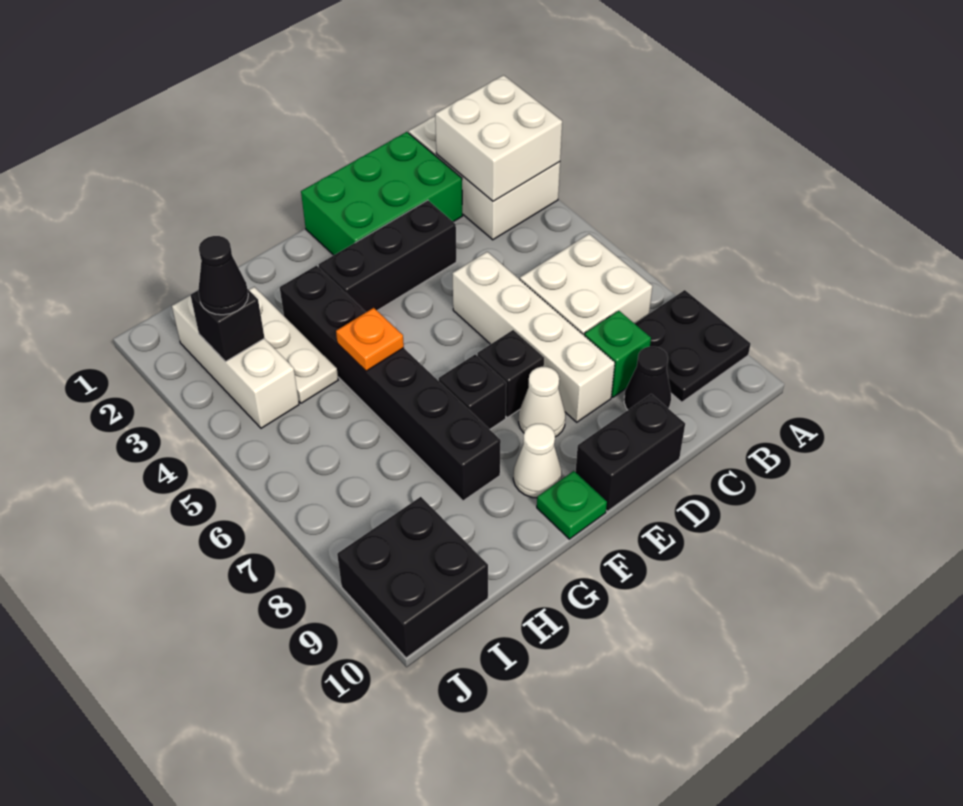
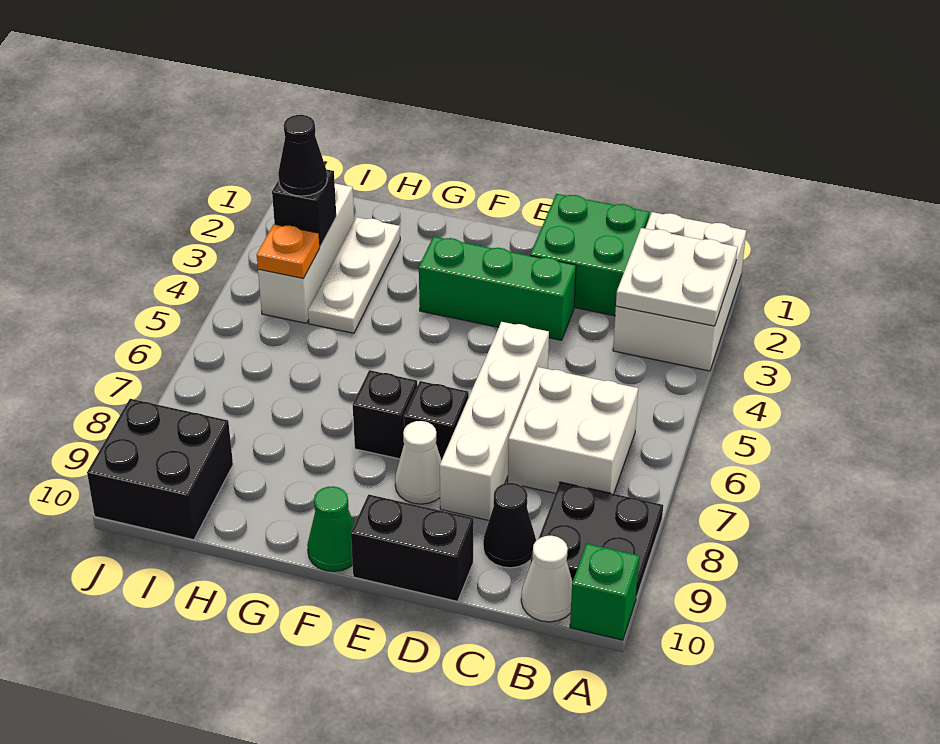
white brick A2:B3 level 2 -> white plate A2:B3 level 2
green brick C1:E2 level 1 -> green brick C1:D2 level 1
green brick C8 level 1 -> green brick A10 level 1
black brick D3:F3 level 1 -> green brick D3:F3 level 1
white cone F9 level 1 -> white cone B10 level 1
green plate F10 level 1 -> green cone F10 level 1
black brick G3:G8 level 1 -> none
orange plate G5 level 2 -> orange plate I4 level 2

